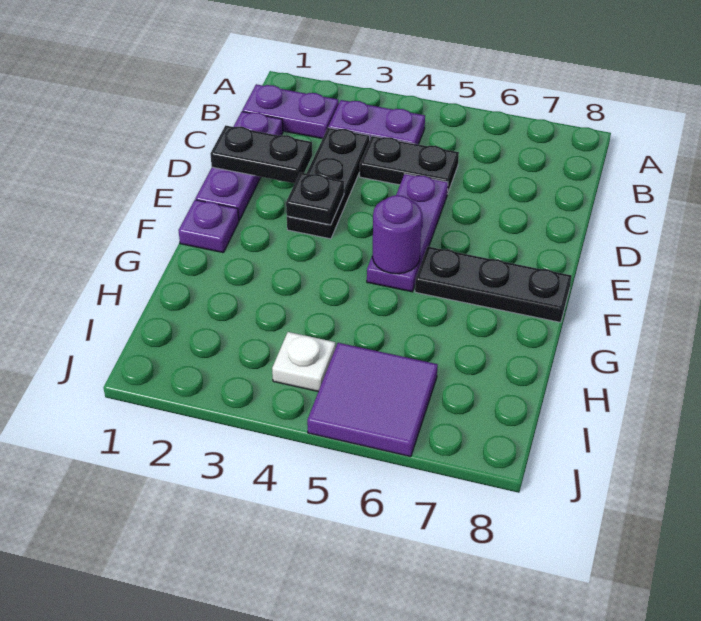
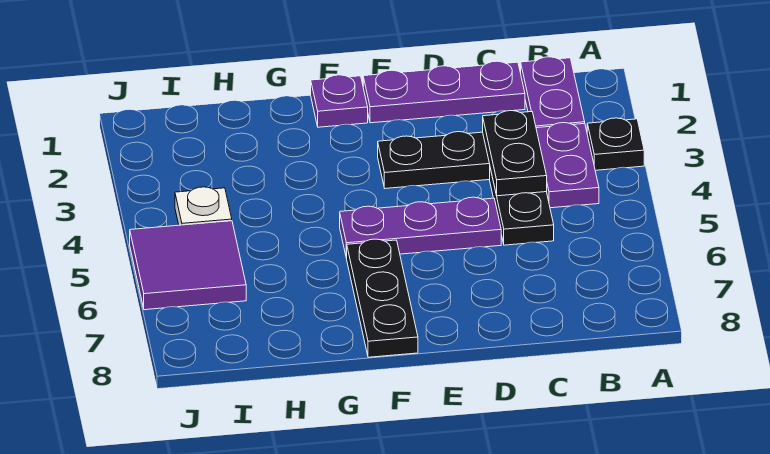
black plate D1:D2 level 2 -> black plate C3:C4 level 2
black plate E3 level 2 -> black plate A3 level 1
purple round brick F5 level 2 -> none

